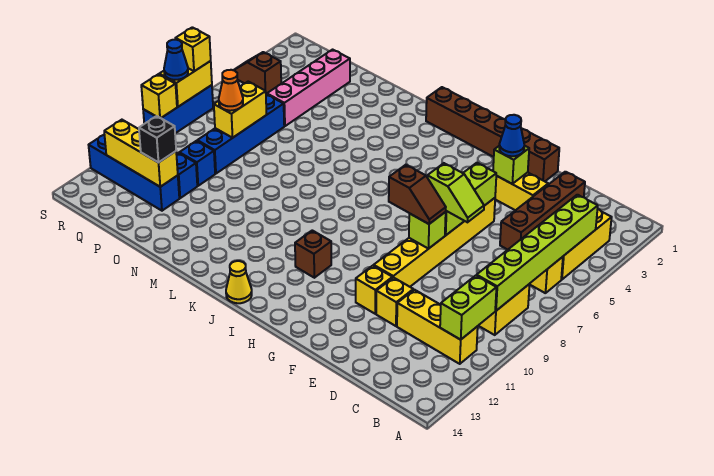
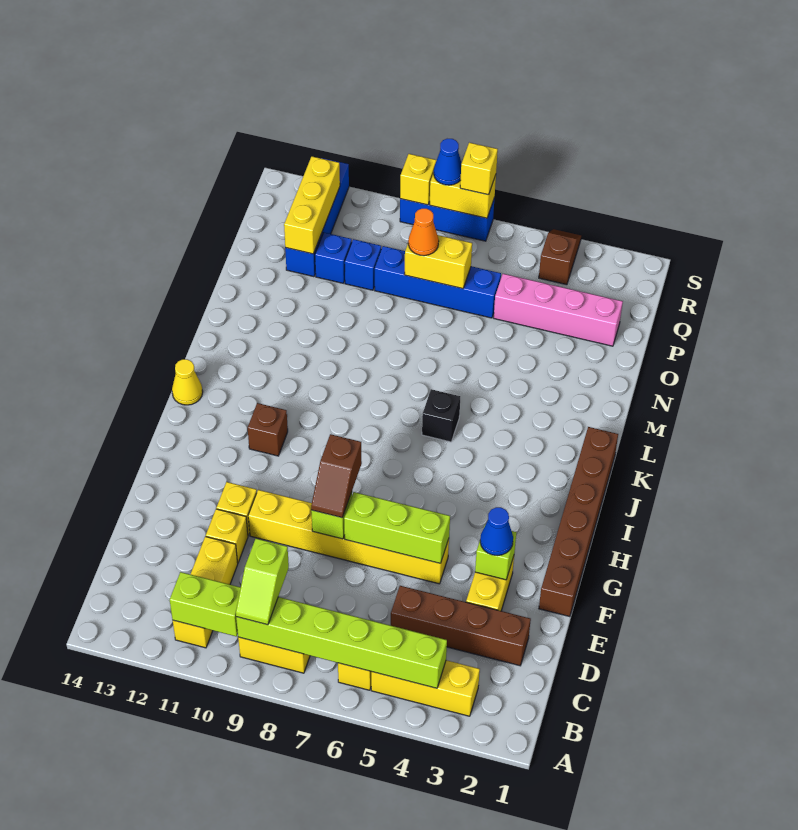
lime slope E7:F7 level 3 top F -> lime slope B9:C9 level 3 top C
black brick P12 level 3 -> black brick K6 level 1

